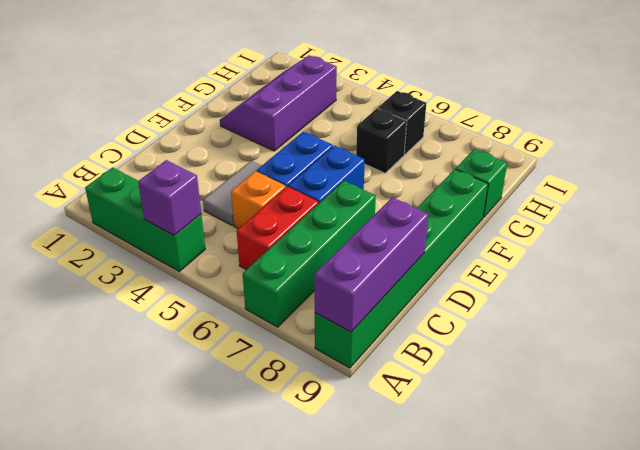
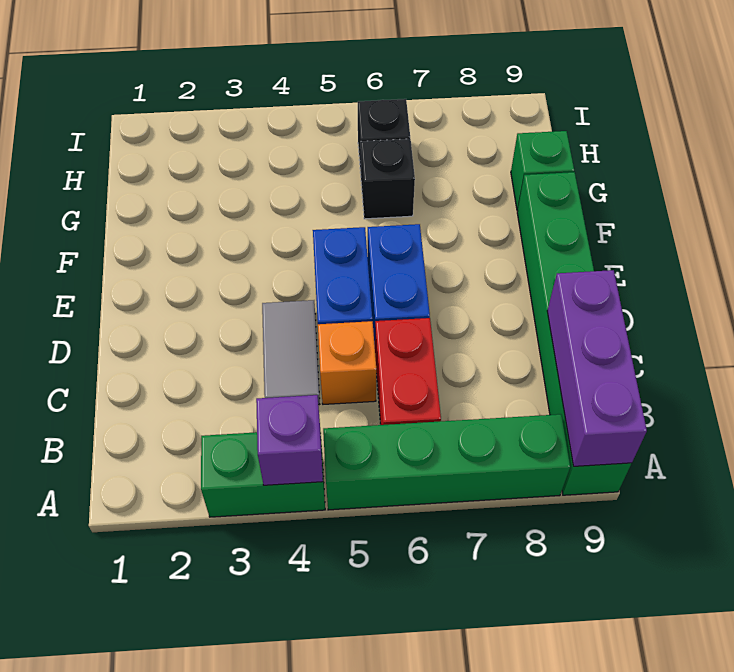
green brick A2:A4 level 1 -> green brick A3:A4 level 1
green brick A7:D7 level 1 -> green brick A5:A8 level 1
purple slope F2:H3 level 1 top 3 -> none

